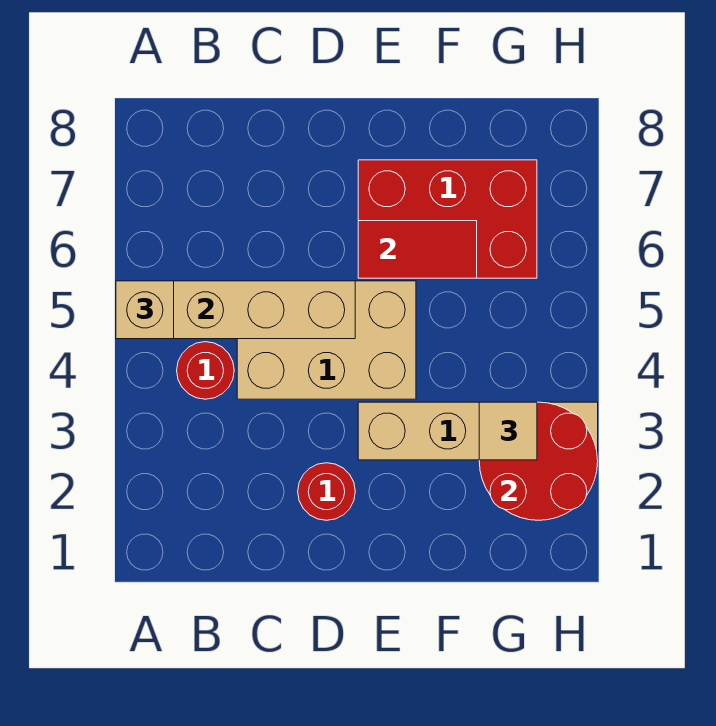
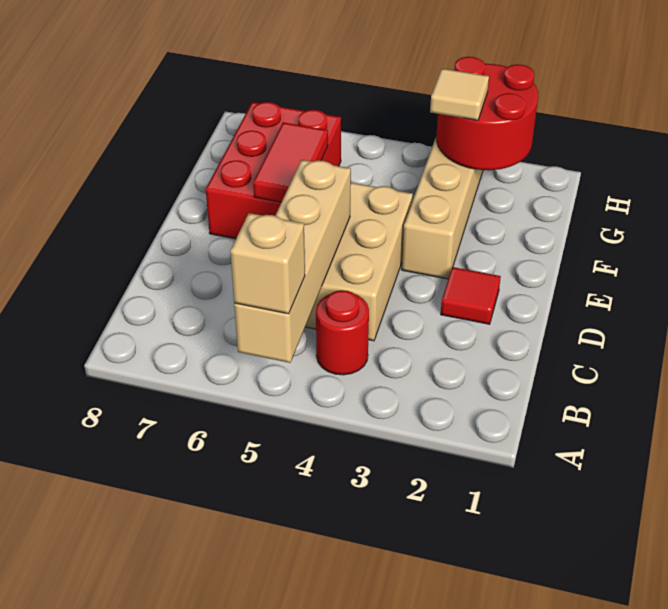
red round brick D2 level 1 -> red tile D2 level 1

